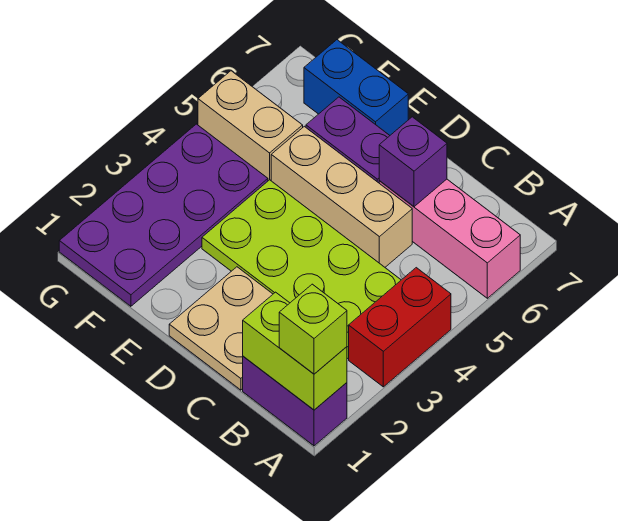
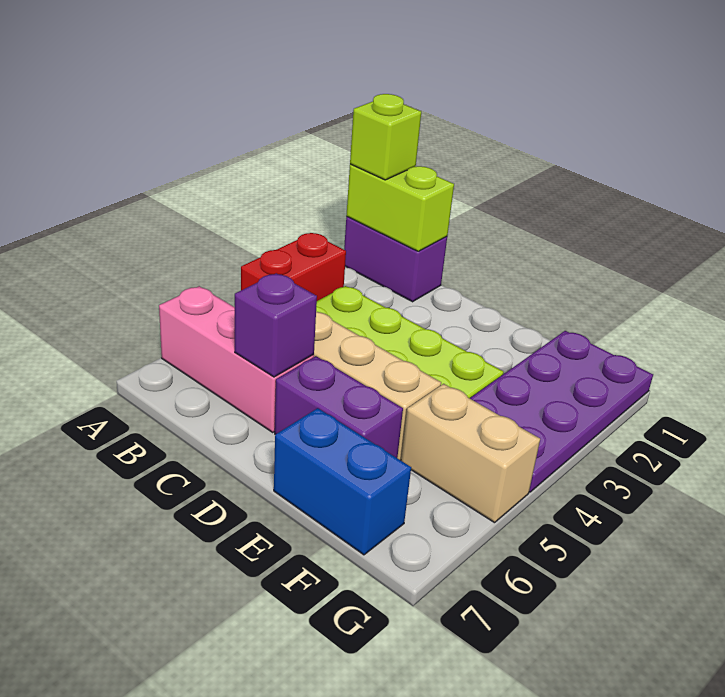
tan plate C1:D2 level 1 -> none

